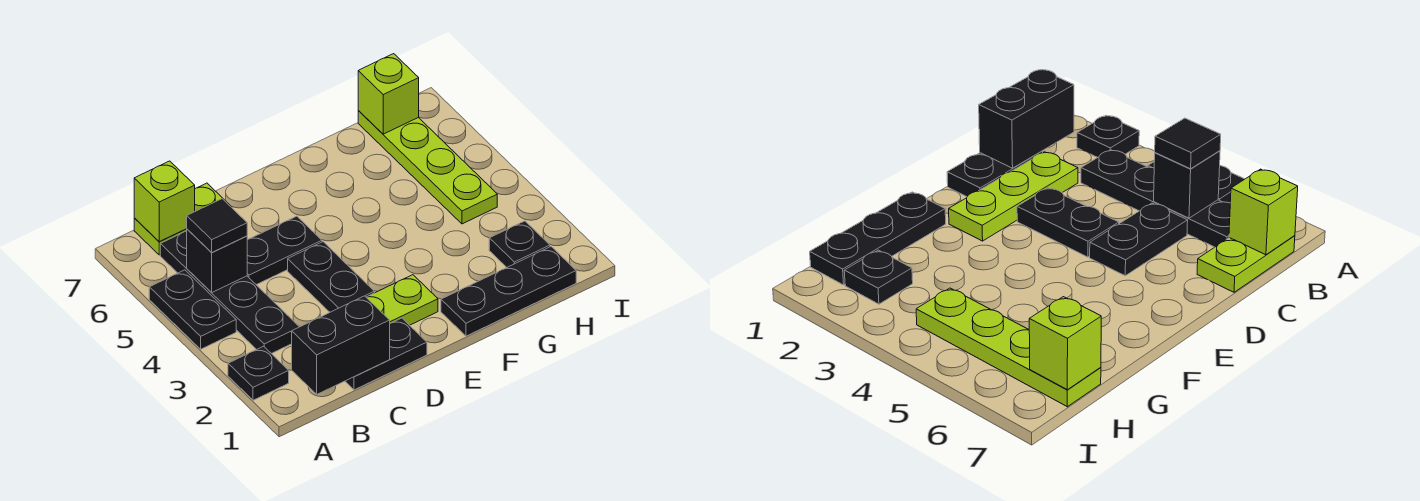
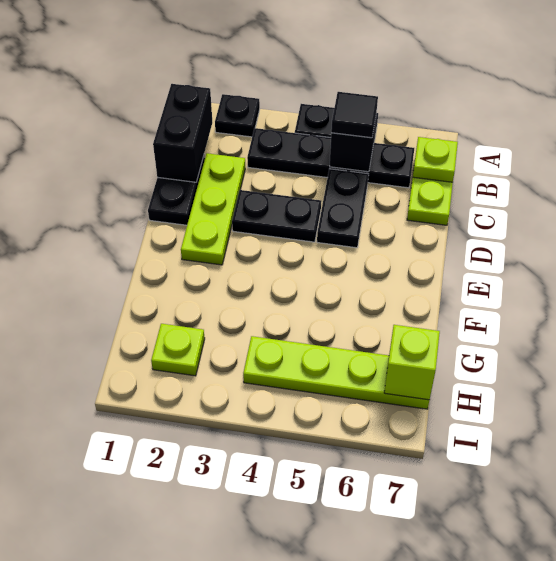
lime brick B7 level 2 -> lime plate B7 level 2
black plate F1:H1 level 1 -> none
black plate H2 level 1 -> lime plate H2 level 1

